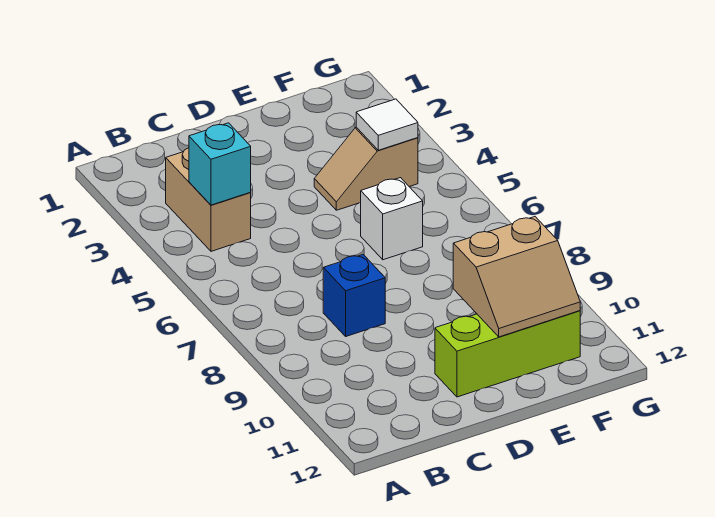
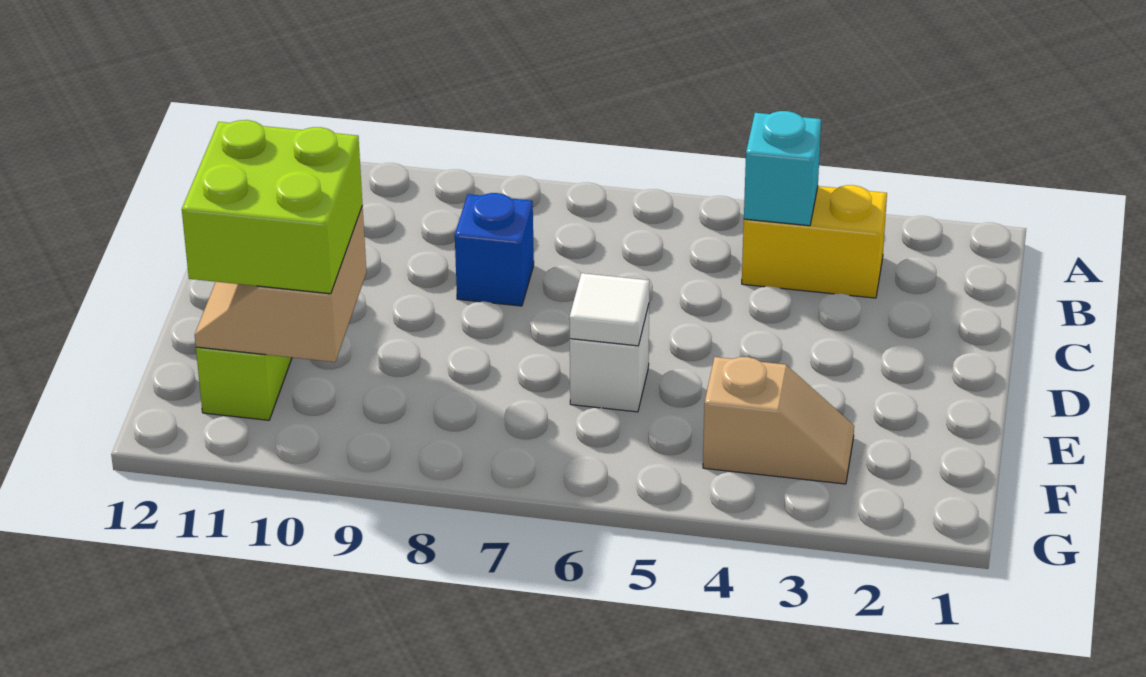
tan brick B3:B4 level 1 -> yellow brick B3:B4 level 1
tan slope E4:F4 level 1 top F -> tan slope F3:F4 level 1 top 4
none -> lime brick E10:F11 level 3
white tile F4 level 2 -> white tile E6 level 2

